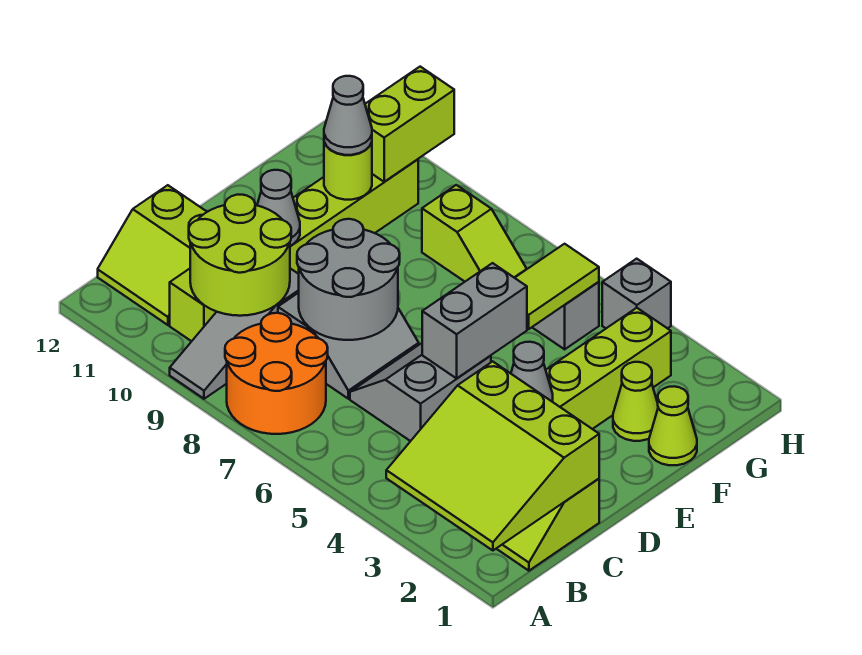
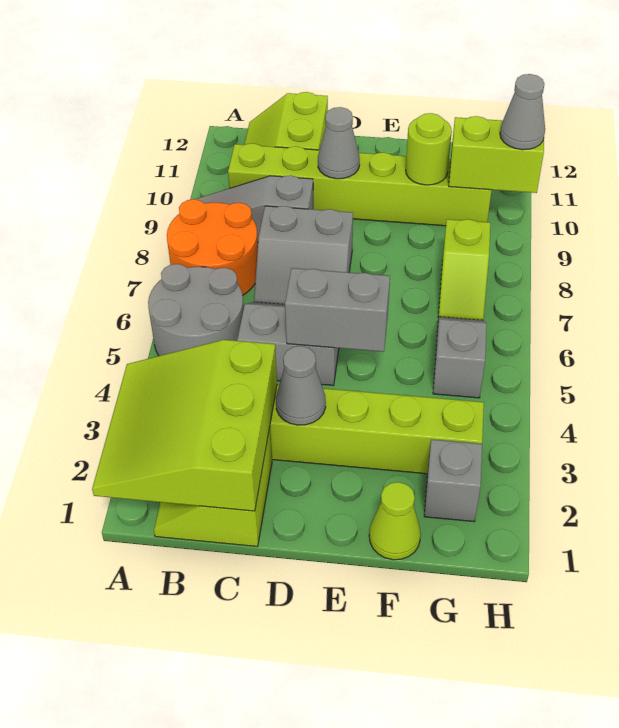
lime round brick B9:C10 level 2 -> none
grey round brick C7:D8 level 2 -> grey round brick A5:B6 level 1
lime cone F2 level 1 -> none
lime tile F5:G5 level 2 -> none
grey cone F10 level 3 -> grey cone H10 level 3
grey brick H4 level 1 -> grey brick G2 level 1

